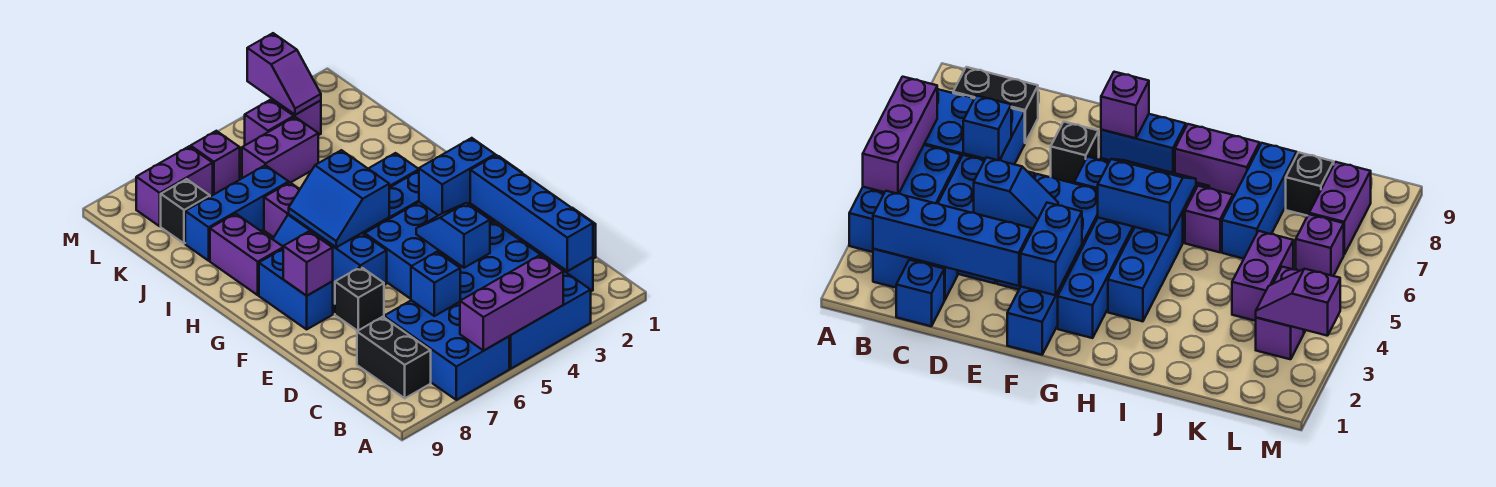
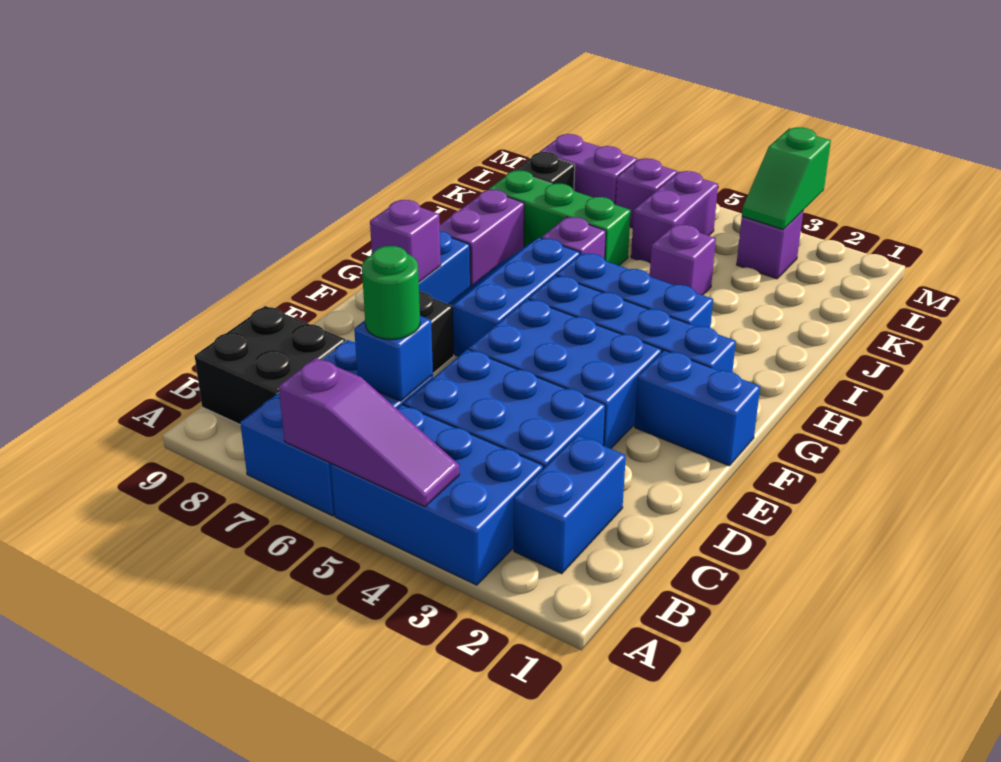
purple brick A4:A6 level 2 -> purple slope A4:A6 level 2 top 6
blue brick B2:E2 level 2 -> none
black brick B8:C8 level 1 -> black brick B8:C9 level 1
blue brick C1 level 1 -> none
none -> green round brick C6 level 3
blue slope D4:E4 level 2 top D -> none
blue brick F2:F3 level 2 -> none
blue slope G5:H6 level 2 top 5 -> none
blue brick J6:J8 level 1 -> green brick J6:J8 level 1
purple brick K4:K5 level 1 -> purple brick K5:L5 level 1
purple slope L3:M3 level 2 top M -> green slope L3:M3 level 2 top M
purple brick L4 level 1 -> purple brick J4 level 1

